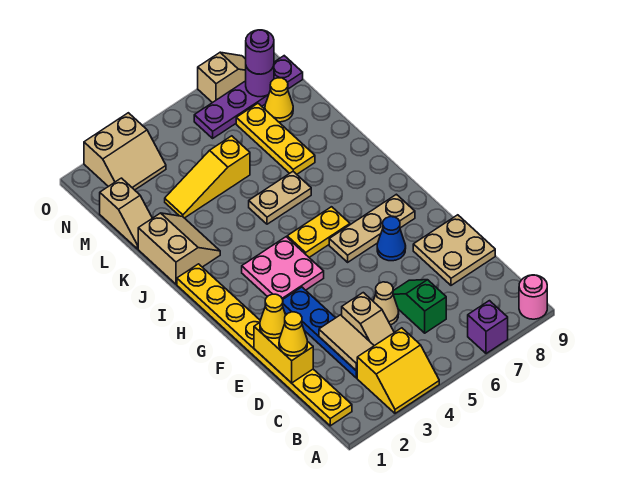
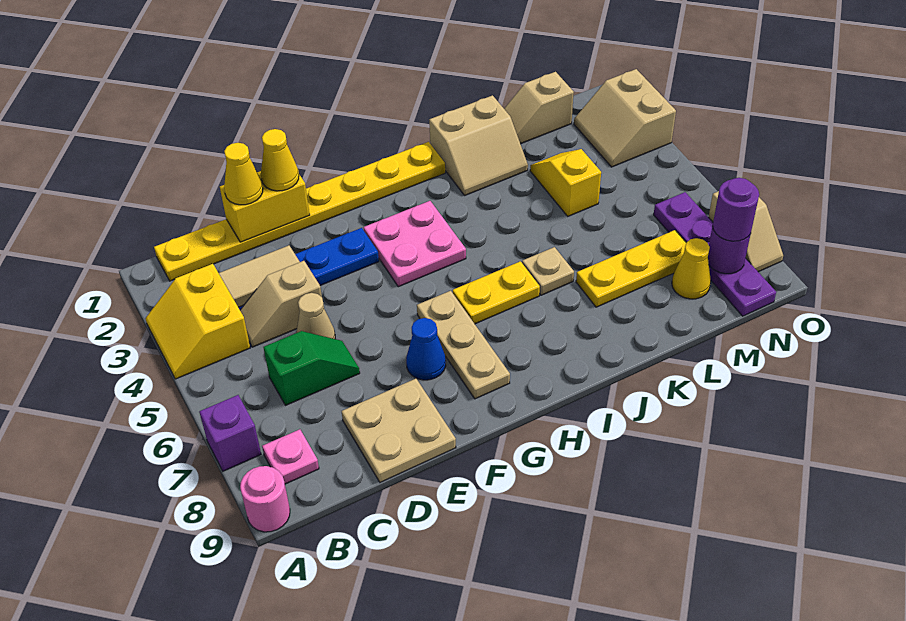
none -> pink plate B8 level 1
yellow plate H5:H6 level 1 -> yellow plate H6:I6 level 1
tan plate J5:J6 level 1 -> tan plate J6 level 1
yellow slope L3:L5 level 1 top 5 -> yellow slope L3:L4 level 1 top 4

